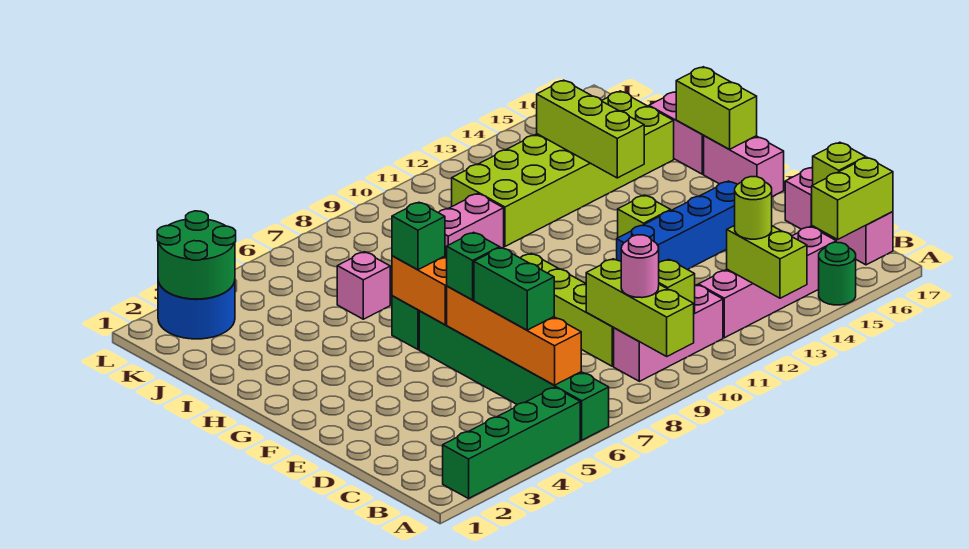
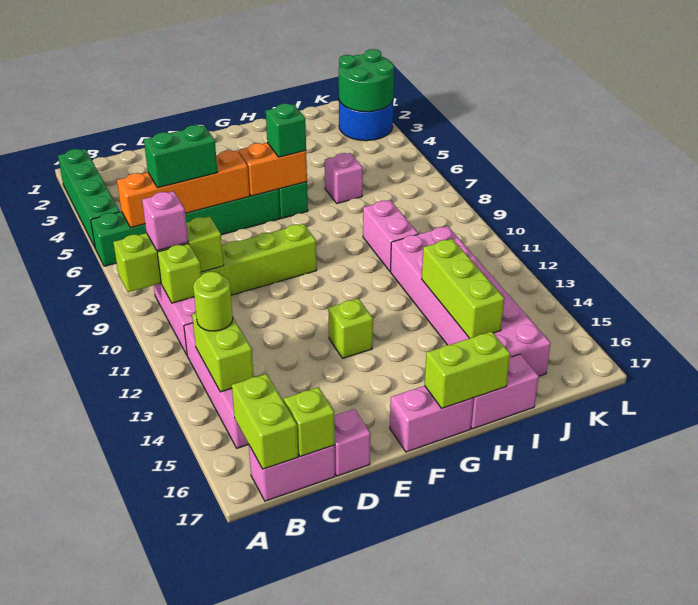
lime brick A13:B13 level 2 -> lime brick B13:B14 level 2
green round brick A15 level 1 -> none
pink round brick B9 level 3 -> pink brick B9 level 3
green brick E6 level 3 -> none
blue brick E12:E15 level 1 -> none
lime brick H14:J14 level 2 -> lime brick I13:I15 level 2
lime brick I11:J16 level 1 -> pink brick I11:J16 level 1

